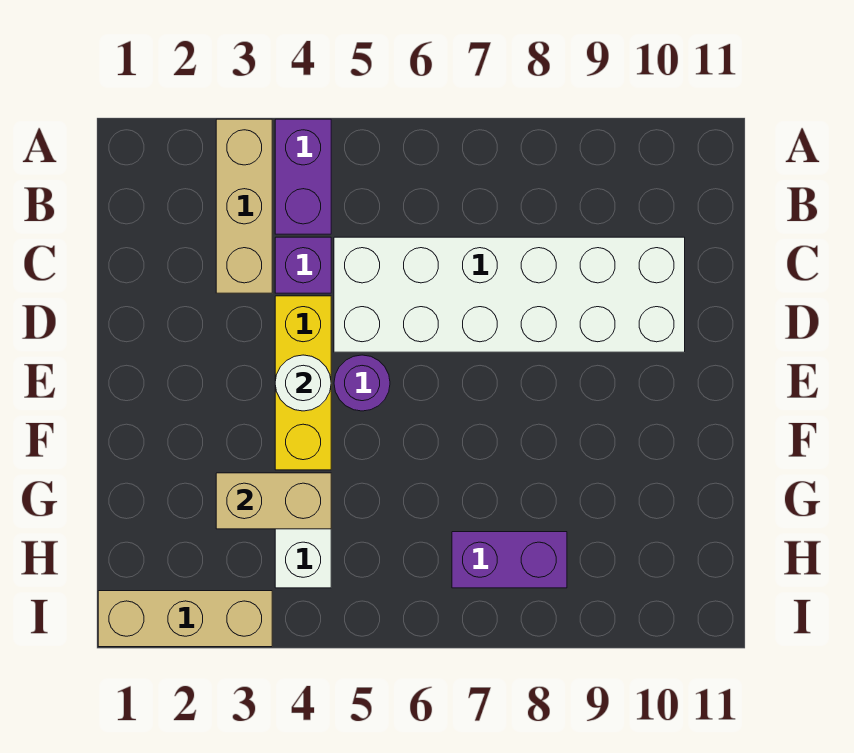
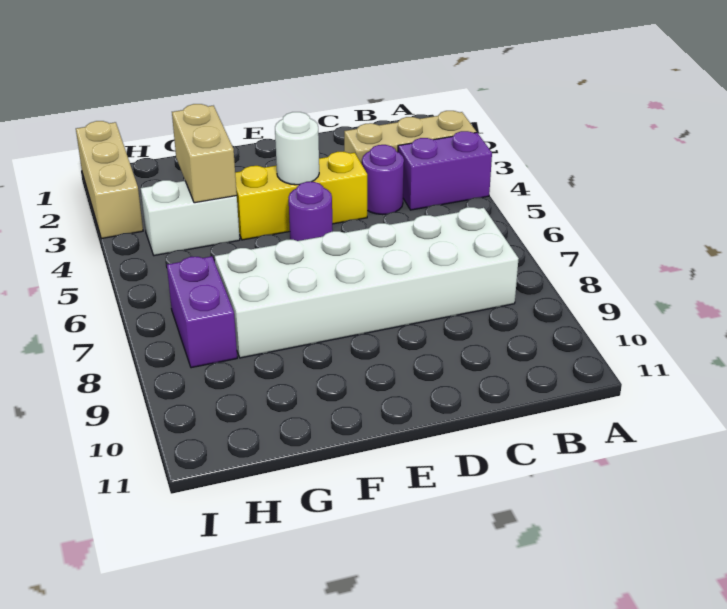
purple brick C4 level 1 -> purple round brick C4 level 1
white brick C5:D10 level 1 -> white brick B7:G8 level 1

